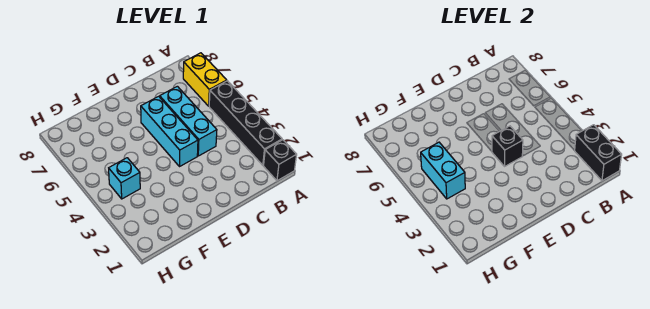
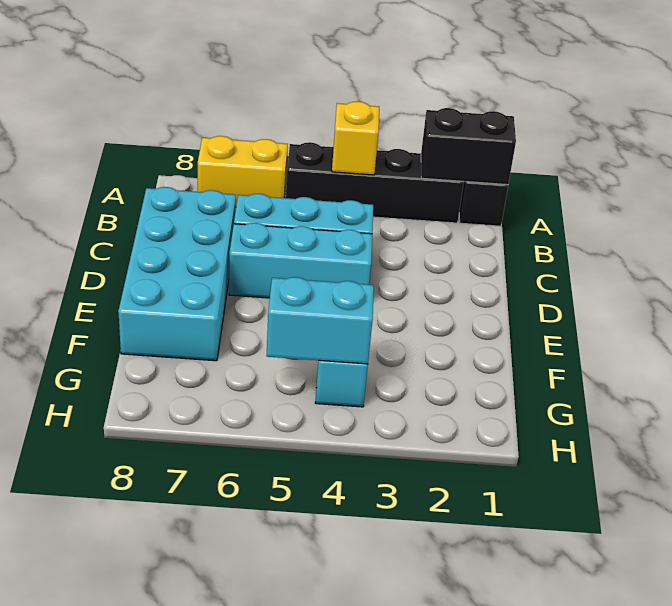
none -> yellow brick A4 level 2
none -> cyan brick C7:F8 level 1
black brick D4 level 2 -> none

